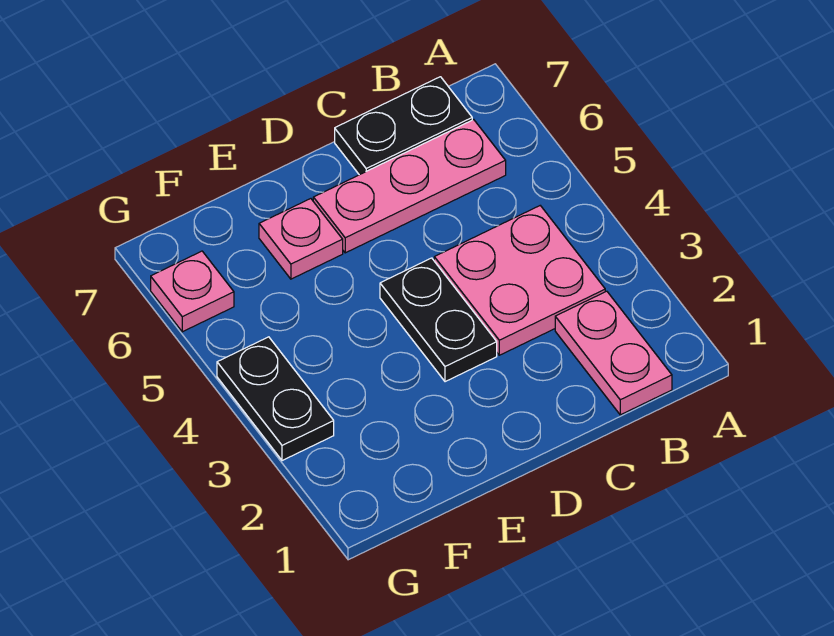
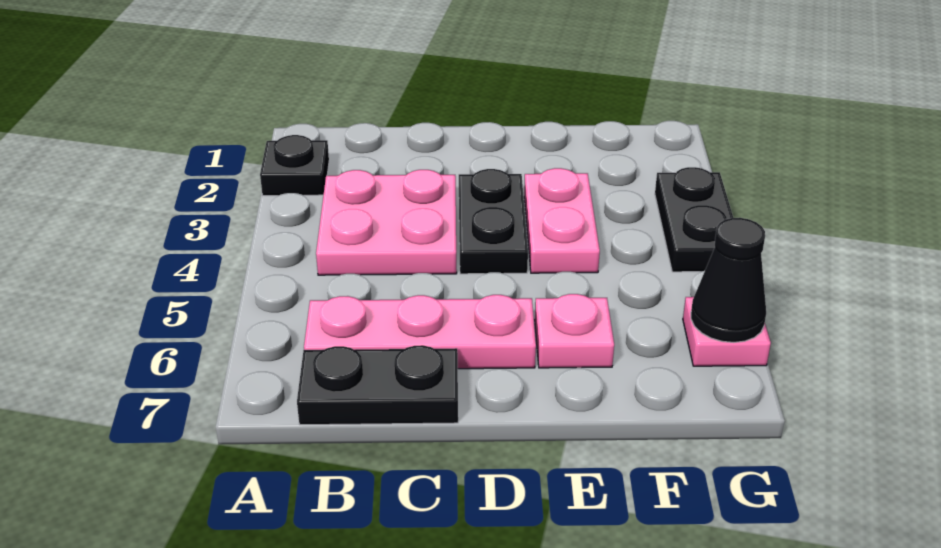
none -> black plate A2 level 1
pink plate B1:B2 level 1 -> pink plate E3:E4 level 1
none -> black cone G6 level 2

